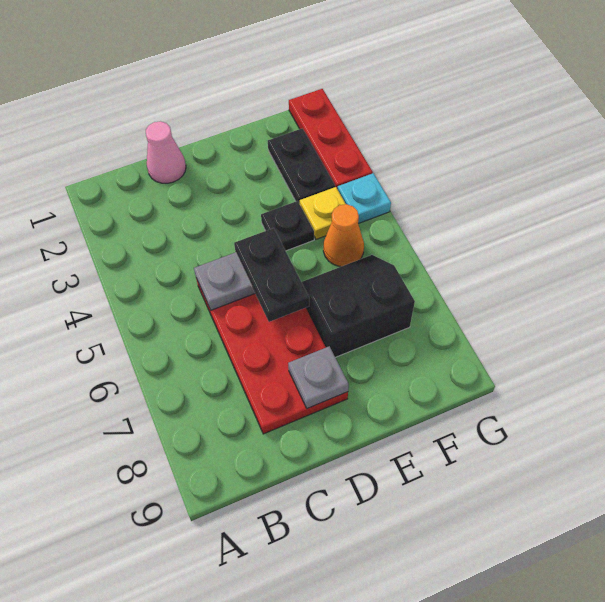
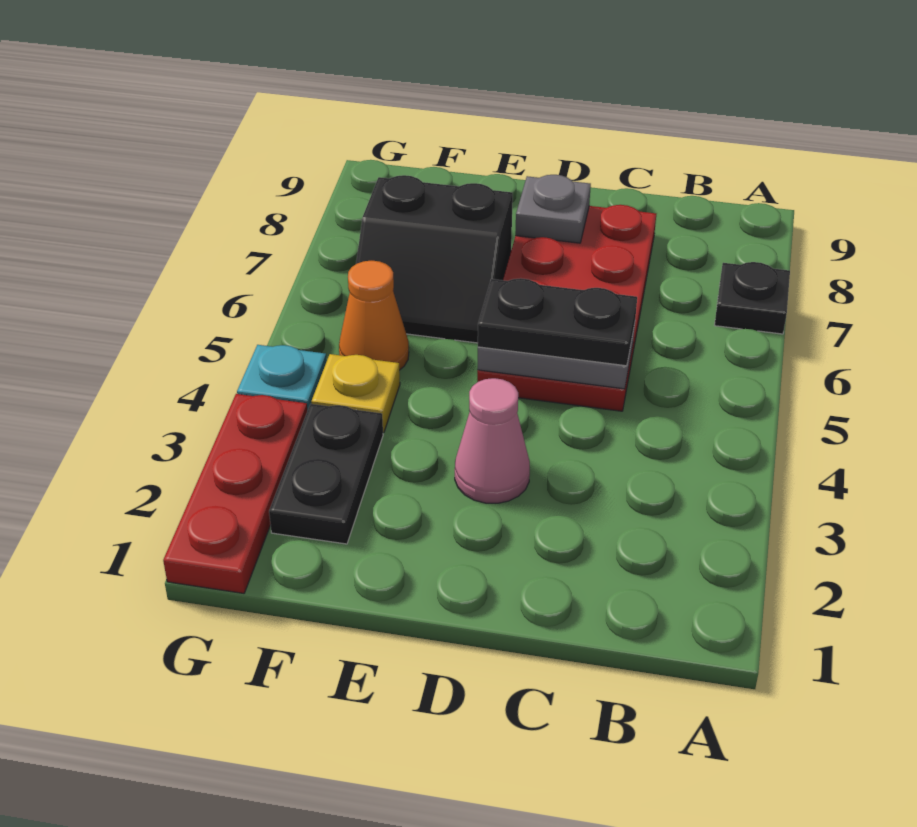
pink cone C1 level 1 -> pink cone D3 level 1
black plate D5:D6 level 3 -> black plate C5:D5 level 3
black plate E4 level 1 -> black plate A7 level 1

